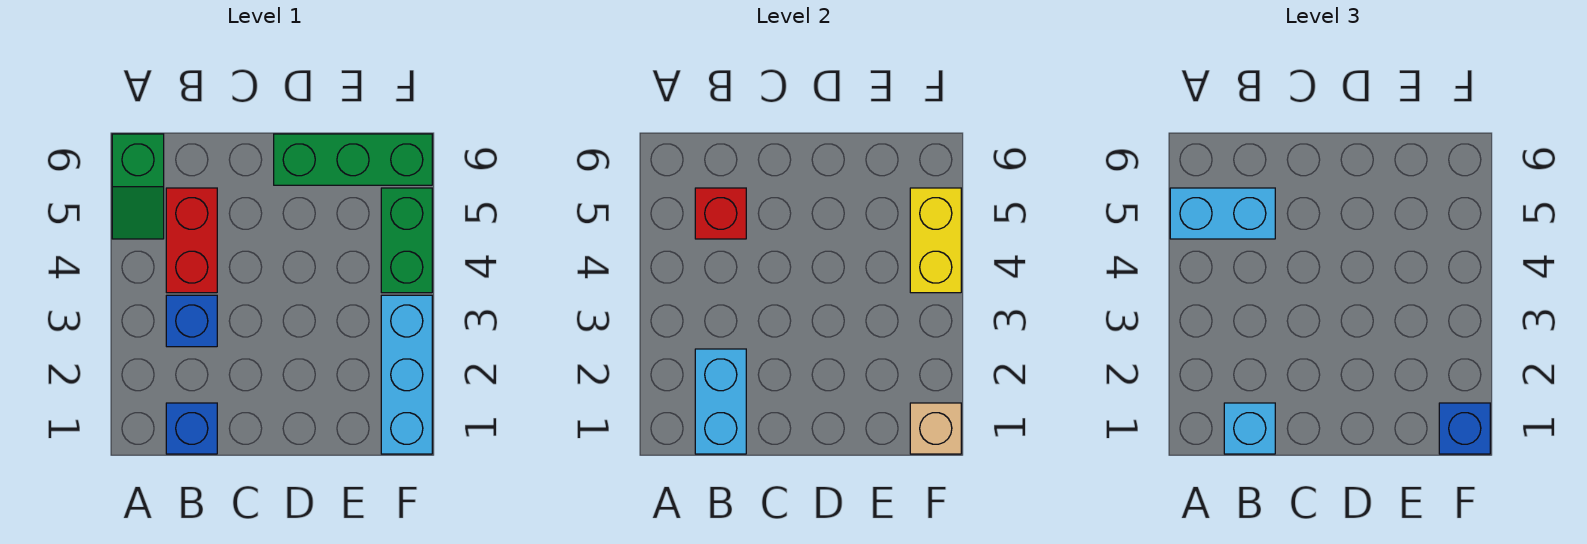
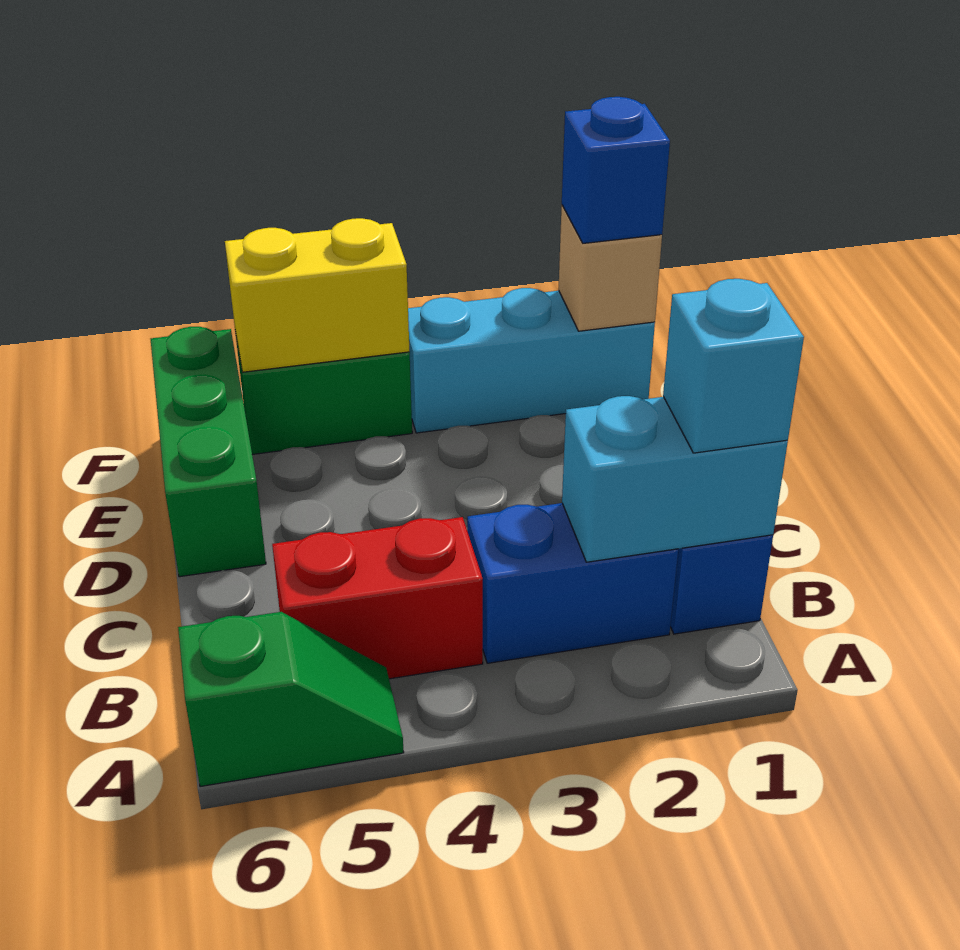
cyan brick A5:B5 level 3 -> none
blue brick B3 level 1 -> blue brick B2:B3 level 1
red brick B5 level 2 -> none

